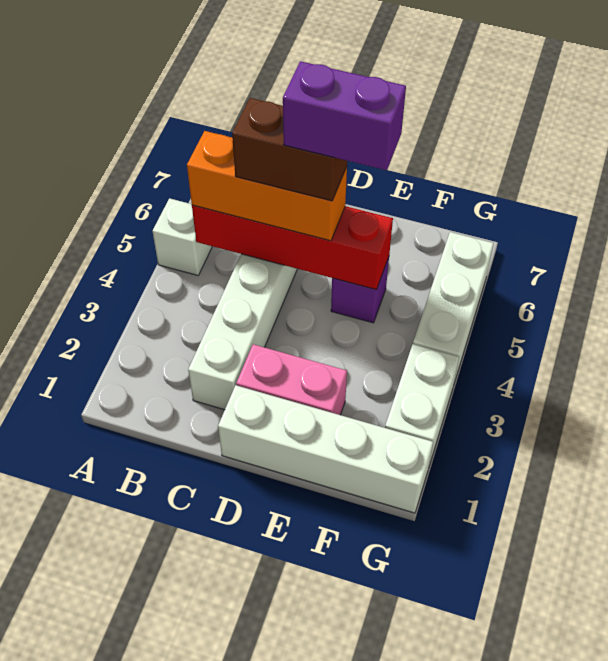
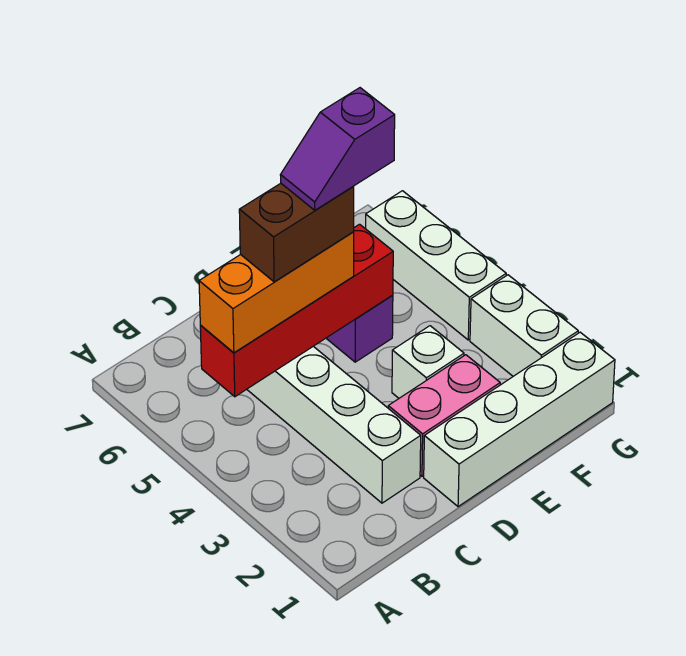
white brick A5 level 1 -> white brick E3 level 1
purple brick D5:E5 level 5 -> purple slope D5:E5 level 5 top E

